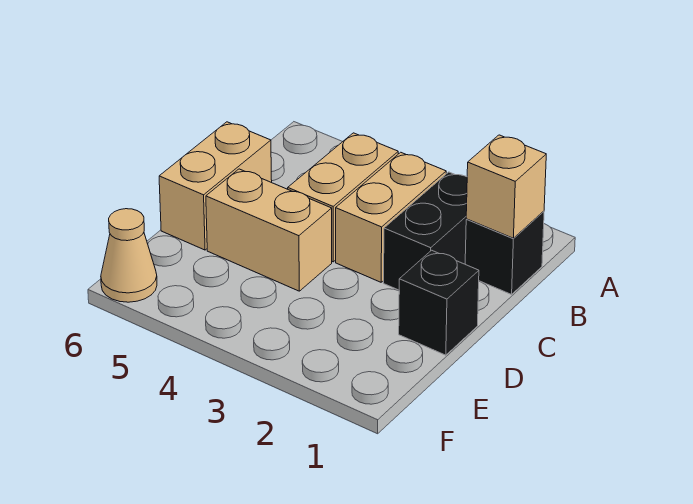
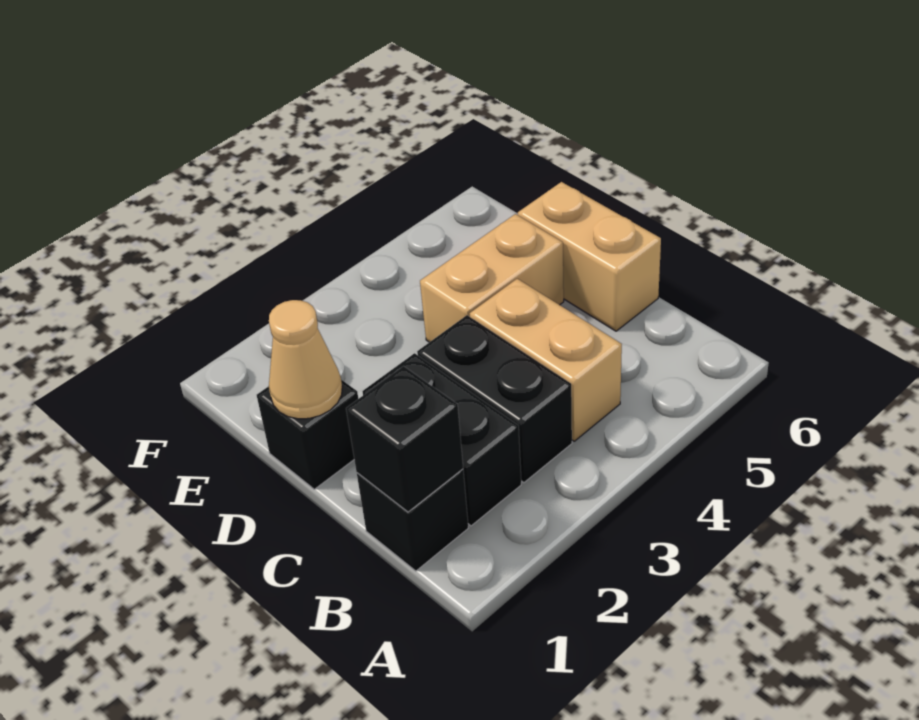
tan brick B1 level 2 -> black brick B1 level 2
tan brick B3:C3 level 1 -> black brick B3:C3 level 1
tan cone F6 level 1 -> tan cone D1 level 2

